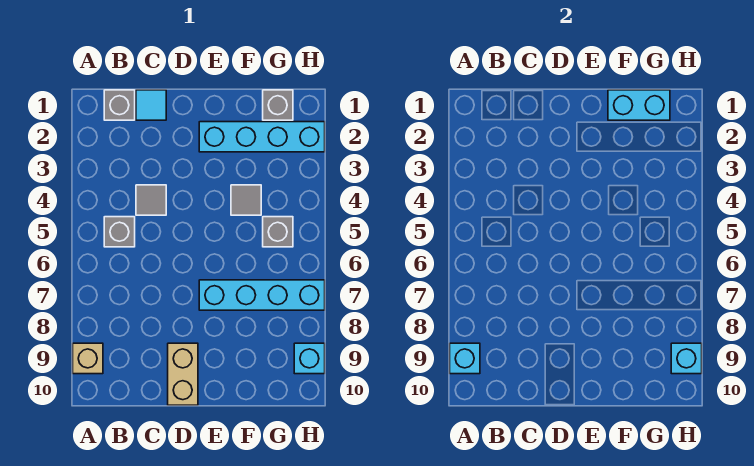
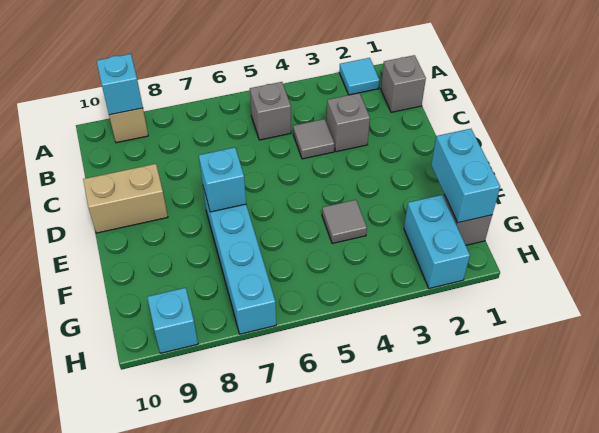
cyan tile C1 level 1 -> cyan tile A2 level 1
cyan brick E2:H2 level 1 -> cyan brick G2:H2 level 1
grey brick G5 level 1 -> grey brick C3 level 1
cyan brick H9 level 2 -> cyan brick E7 level 2

